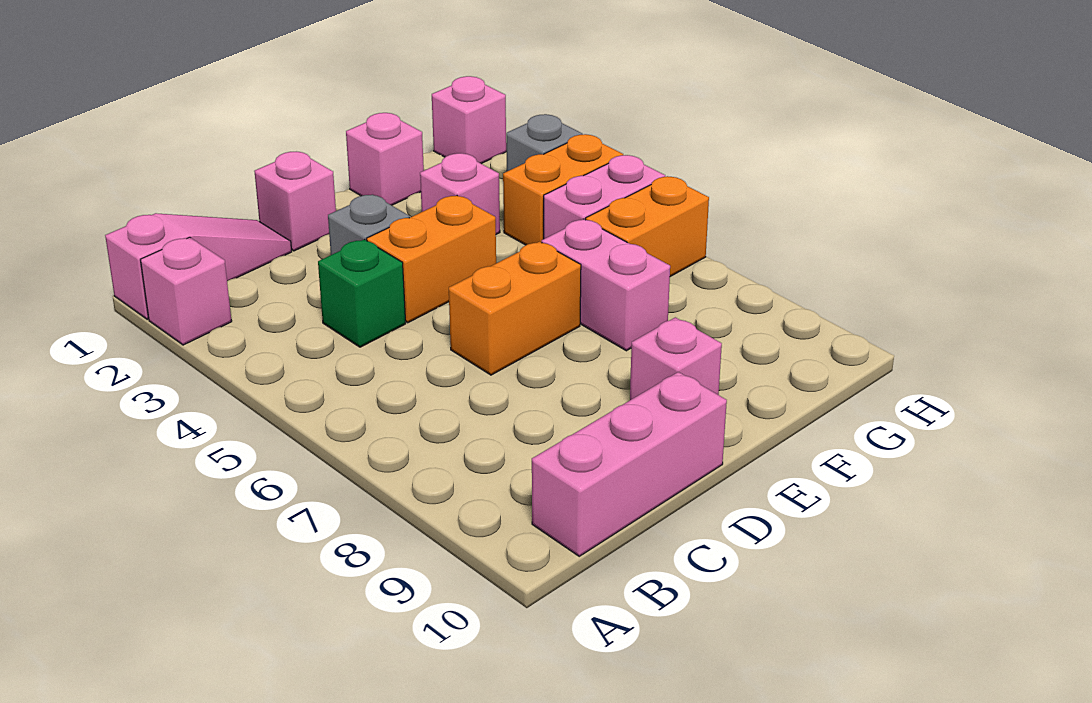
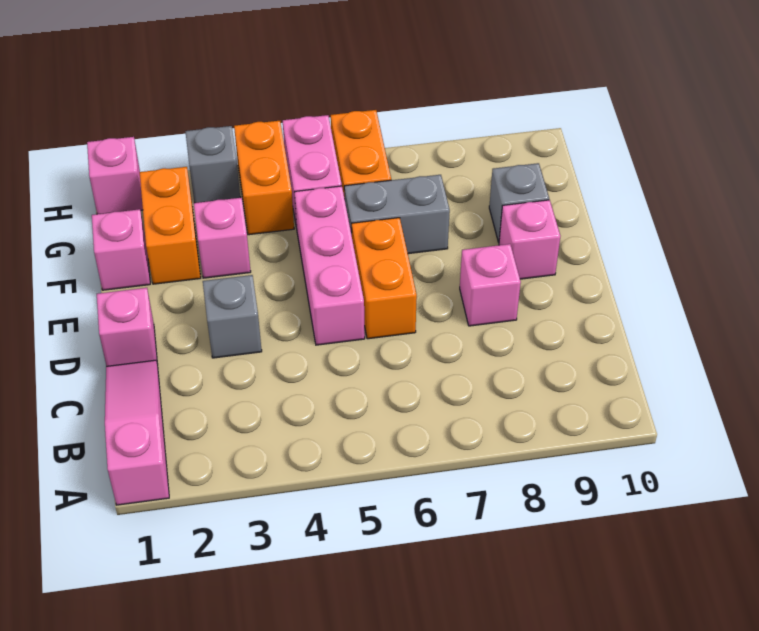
pink brick A2 level 1 -> pink brick D8 level 1
pink brick B10:D10 level 1 -> pink brick D5:F5 level 1
green brick C4 level 1 -> none
orange brick D4:E4 level 1 -> orange brick F2:G2 level 1
pink brick F6:F7 level 1 -> grey brick F6:F7 level 1
none -> grey brick F9 level 1

